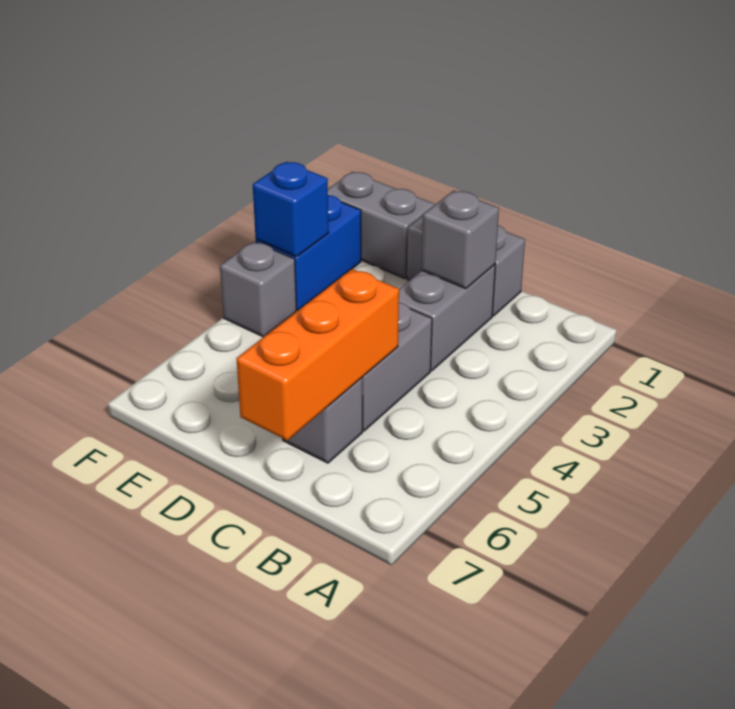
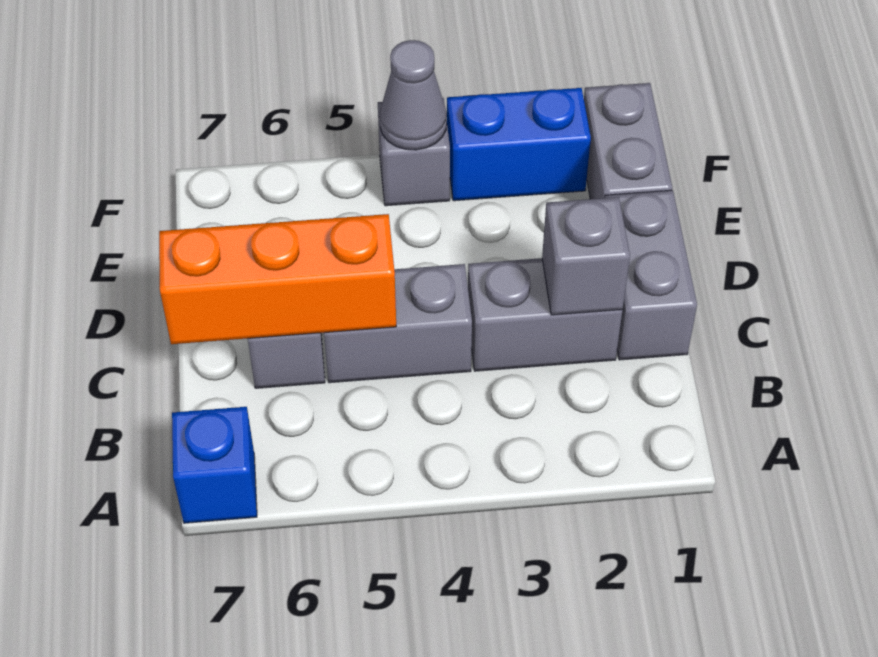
blue brick F3 level 2 -> blue brick A7 level 1
none -> grey cone F4 level 2

